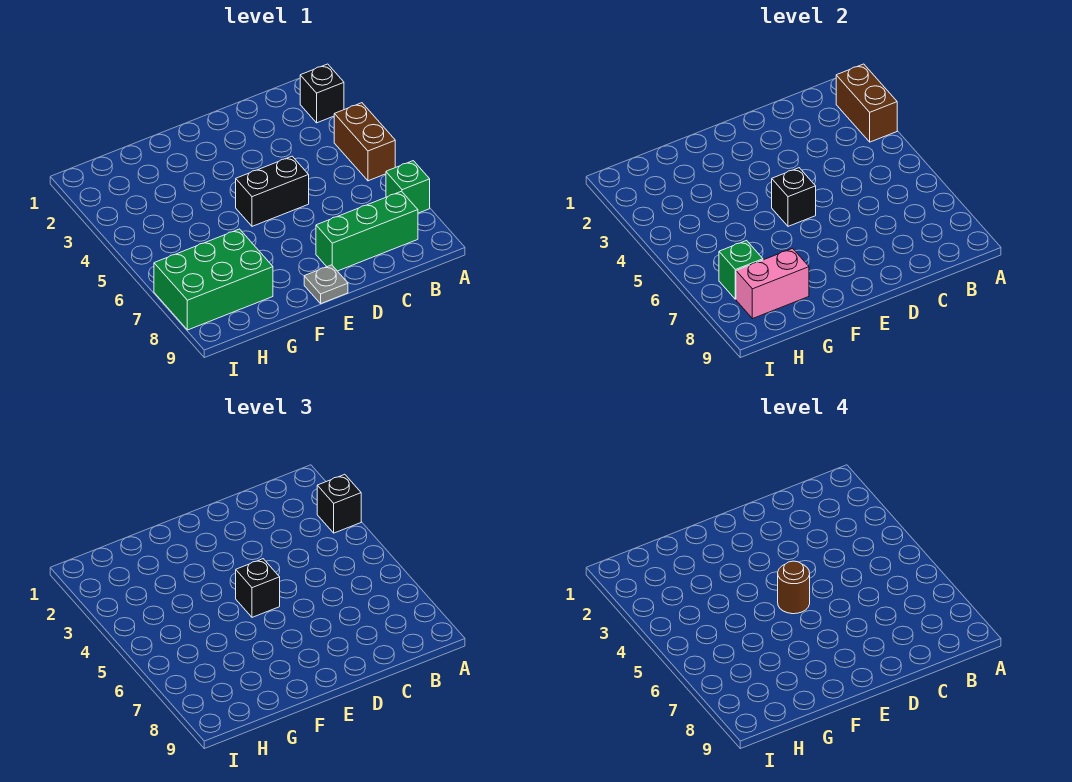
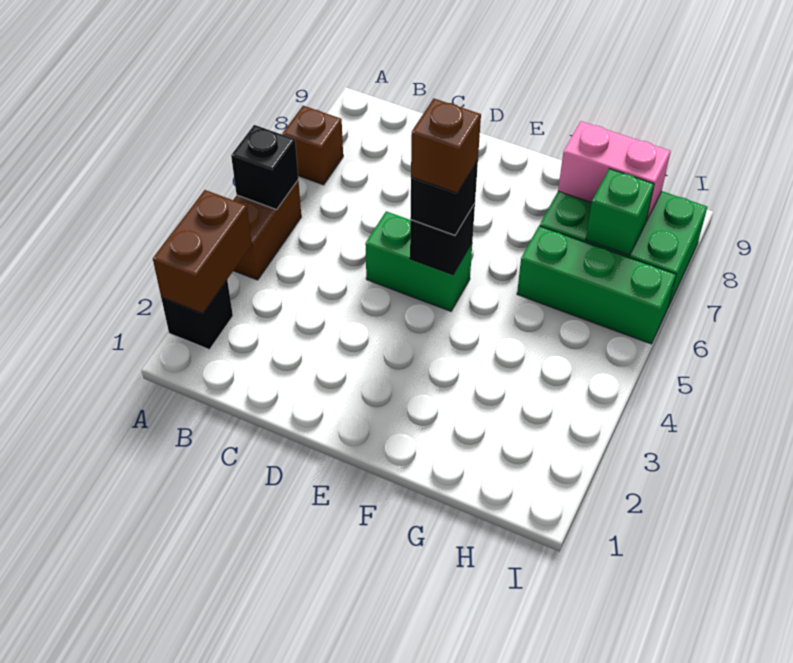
black brick A3 level 3 -> black brick A5 level 2
green brick A7 level 1 -> brown brick A7 level 1
green brick B8:D8 level 1 -> green brick G6:I6 level 1
black brick D5:E5 level 1 -> green brick D5:E5 level 1
brown round brick E5 level 4 -> brown brick E5 level 4
grey plate E9 level 1 -> none

